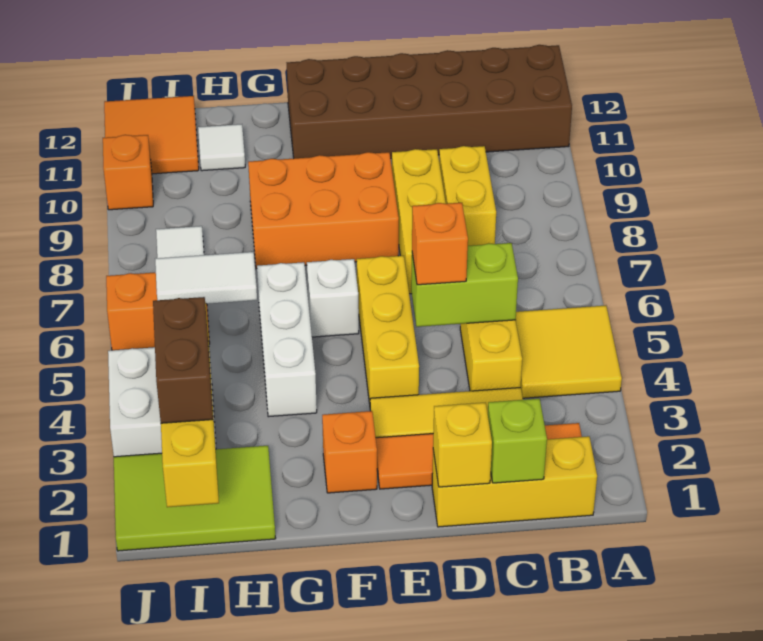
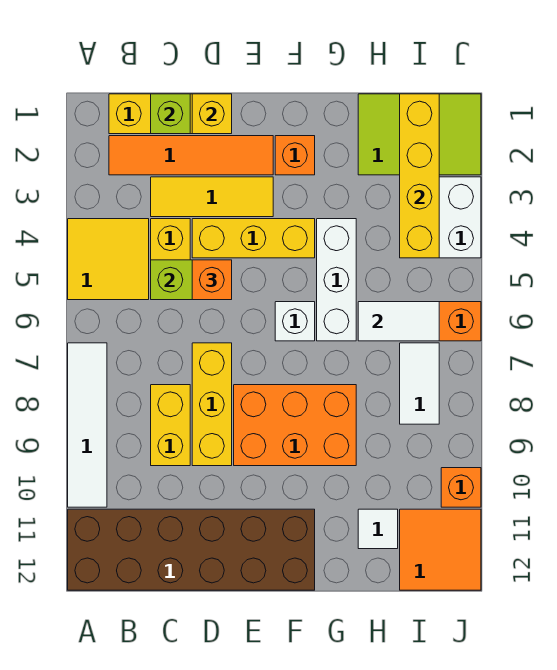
none -> white tile A7:A10 level 1
yellow brick E4:E6 level 1 -> yellow brick D4:F4 level 1
brown brick I2:I3 level 3 -> none

